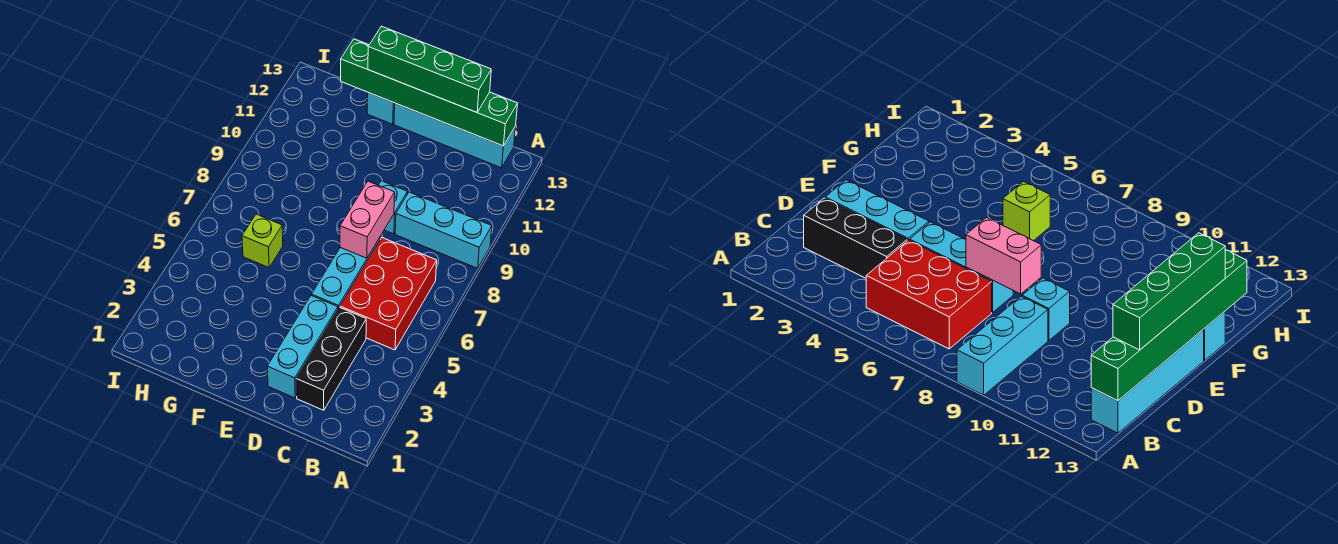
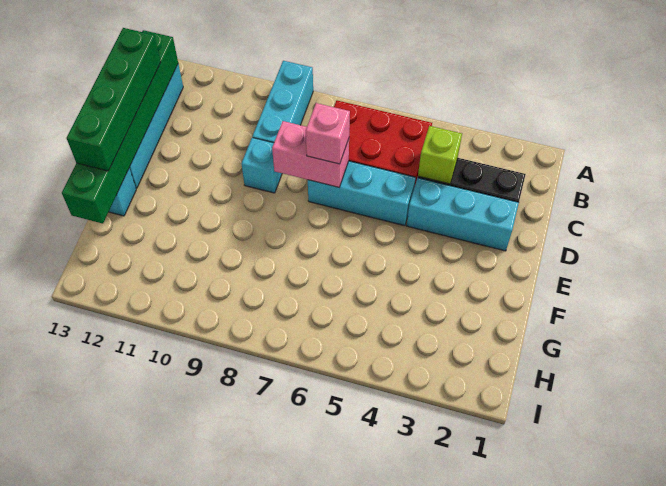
none -> pink brick D7 level 3
lime brick G6 level 1 -> lime brick C4 level 2

